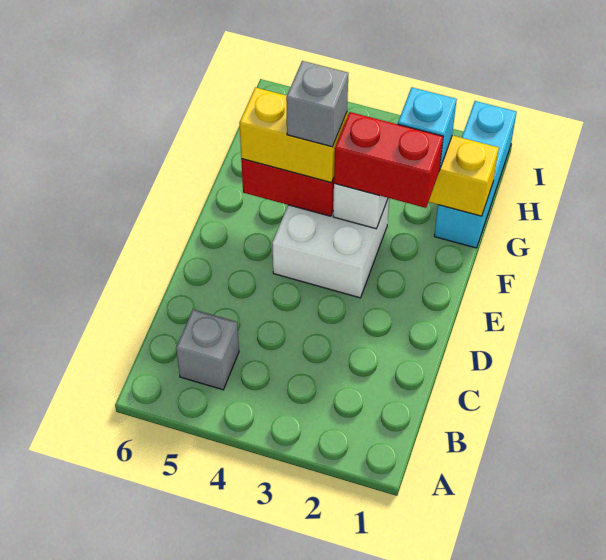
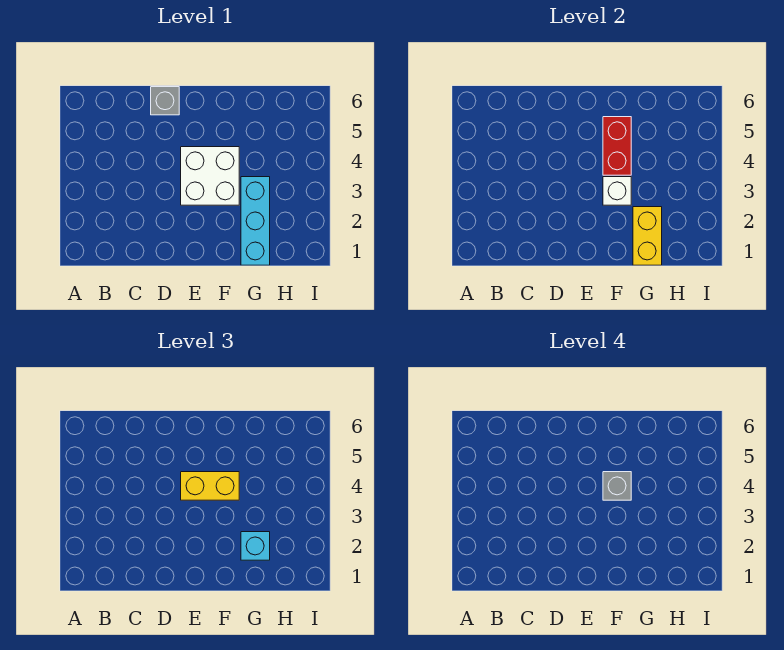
grey brick B5 level 1 -> grey brick D6 level 1
red brick F2:F3 level 3 -> none
yellow brick F4:F5 level 3 -> yellow brick E4:F4 level 3
cyan brick G1:I1 level 1 -> cyan brick G1:G3 level 1

